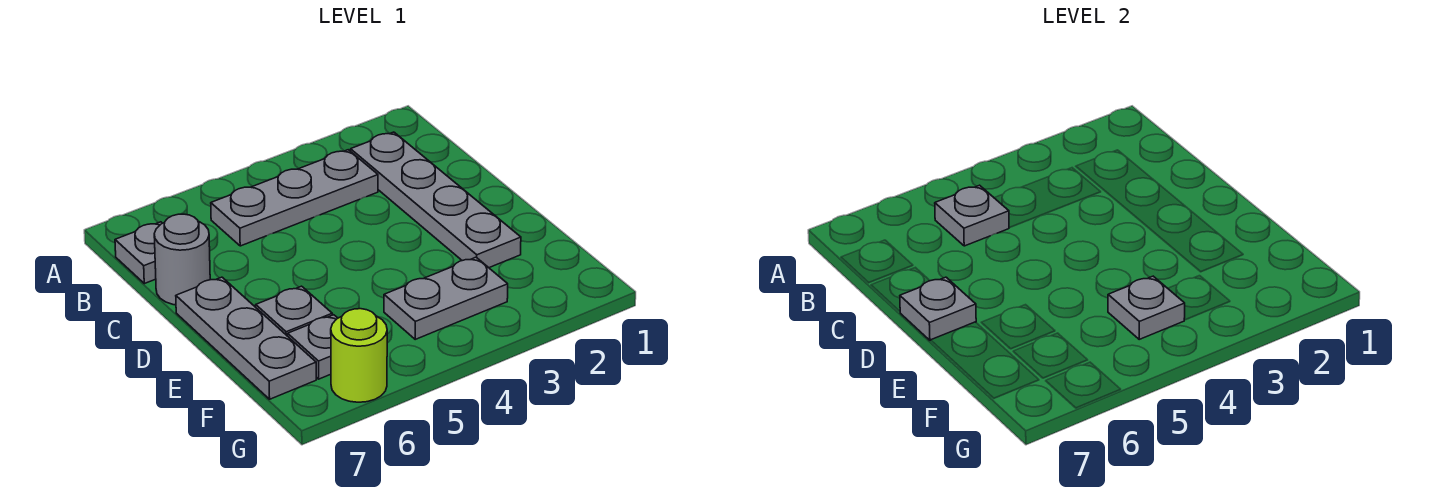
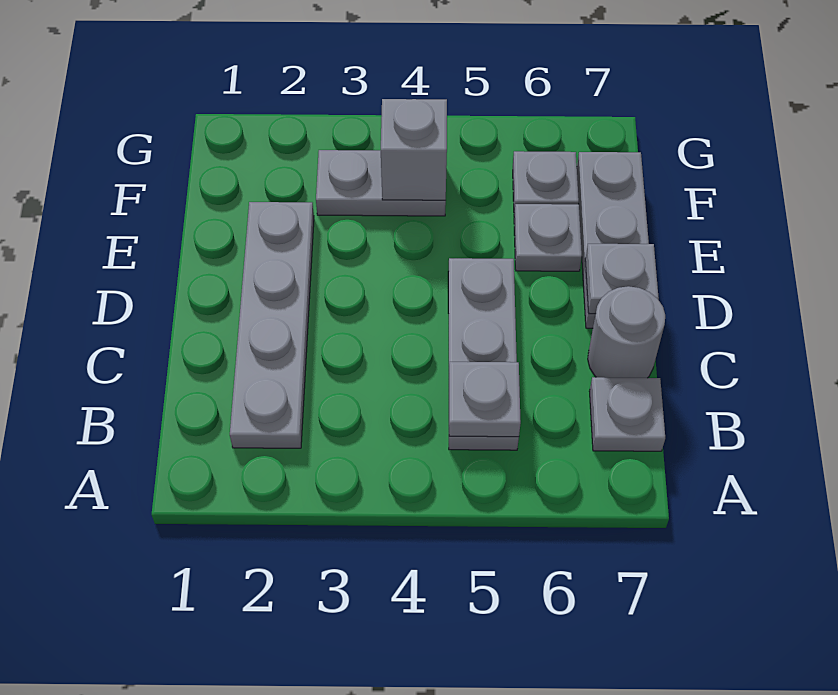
grey plate B3:B5 level 1 -> grey plate B5:D5 level 1
grey plate F4 level 2 -> grey brick F4 level 2
lime round brick G6 level 1 -> none

